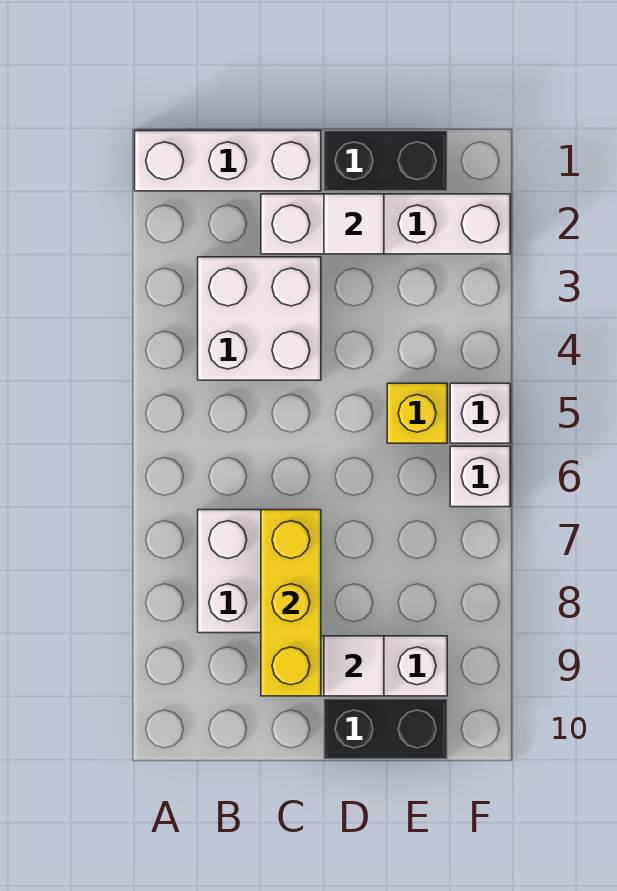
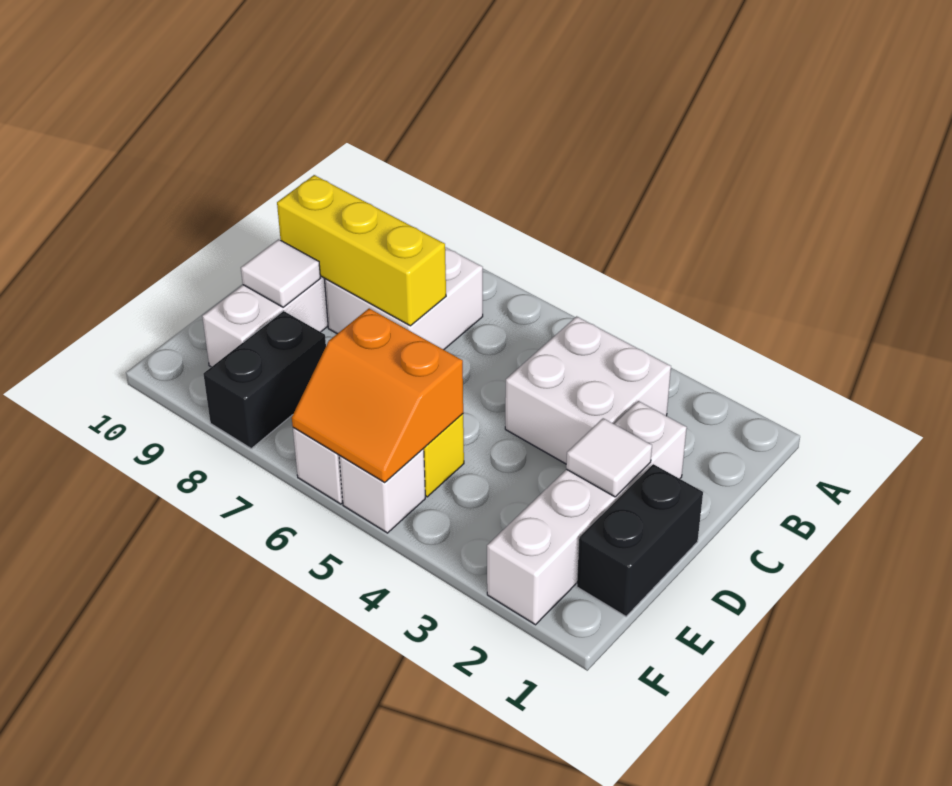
white brick A1:C1 level 1 -> none
black brick D10:E10 level 1 -> black brick E8:F8 level 1
none -> orange slope E5:F6 level 2 top E

